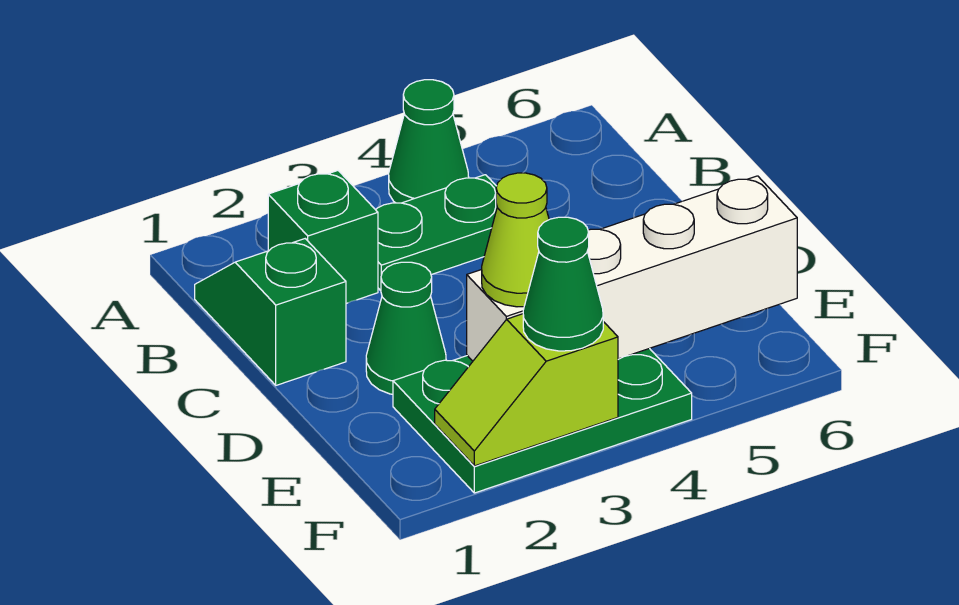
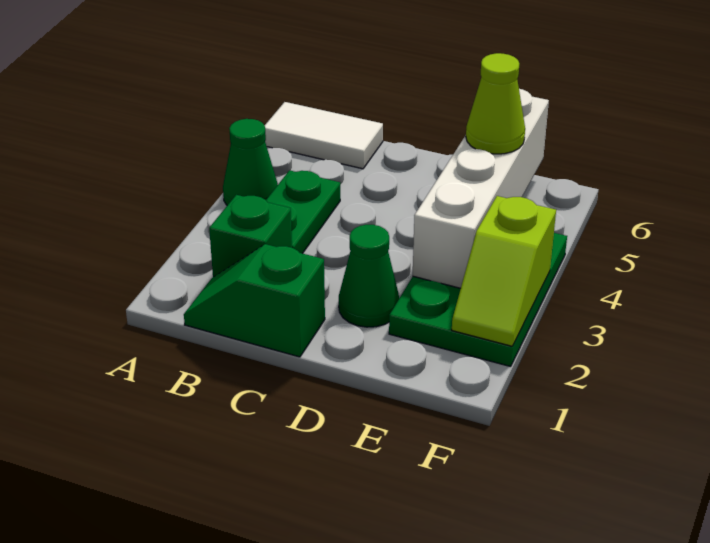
none -> white tile A6:B6 level 1
lime cone E3 level 3 -> lime cone E5 level 3
green cone F3 level 3 -> none

